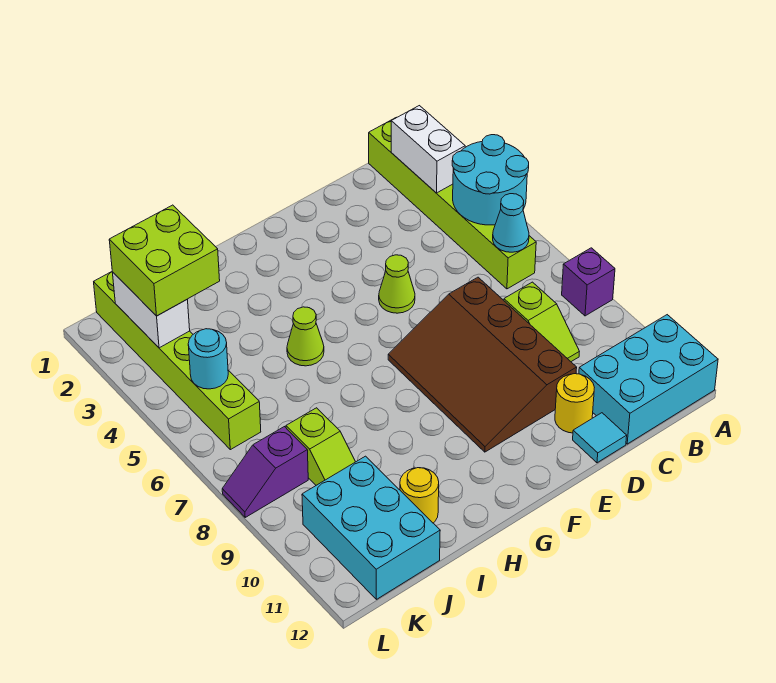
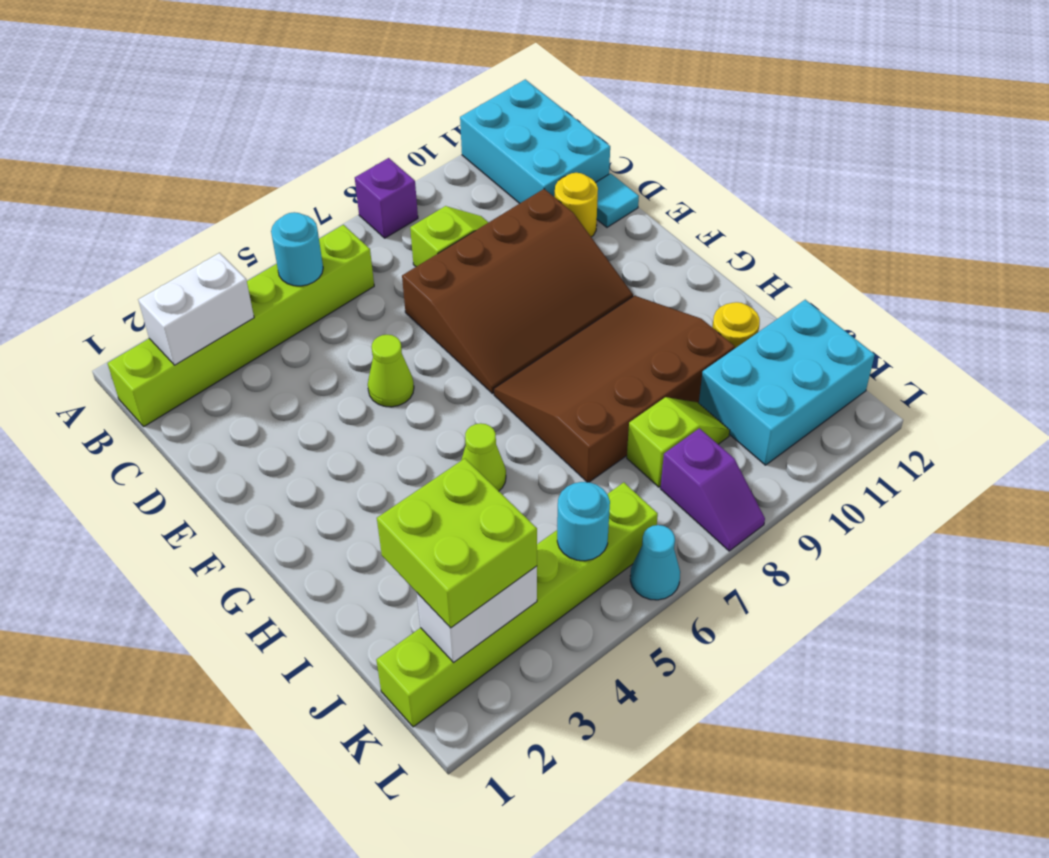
cyan round brick A4:B5 level 2 -> cyan round brick B5 level 2
cyan cone B6 level 2 -> cyan cone L6 level 1
none -> brown slope G7:I10 level 1 top I

